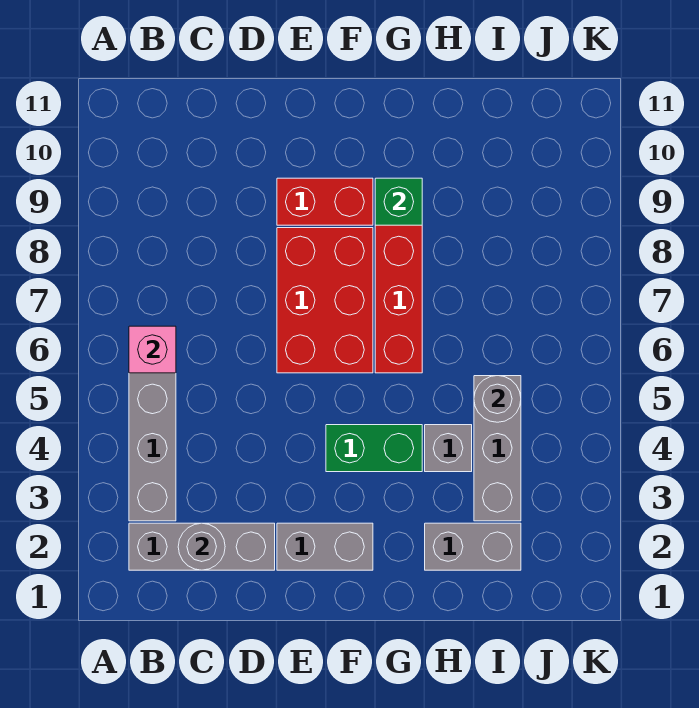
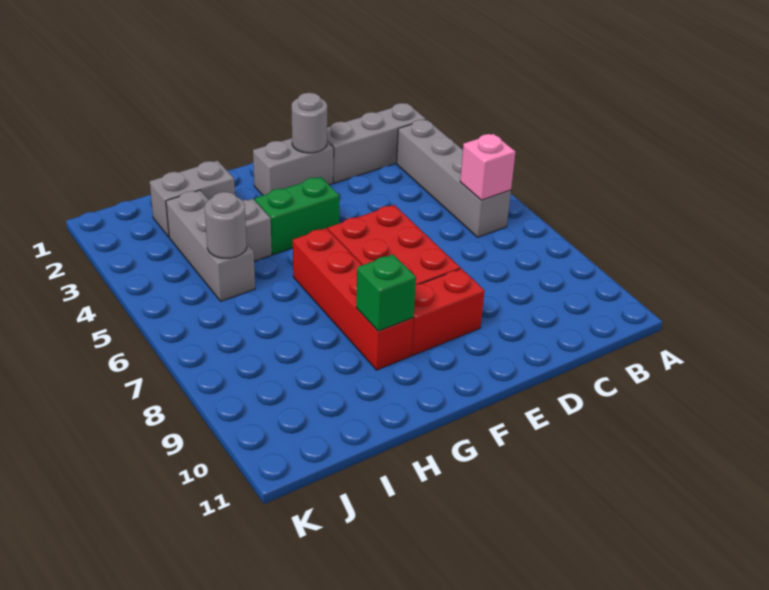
grey round brick C2 level 2 -> grey round brick E2 level 2

